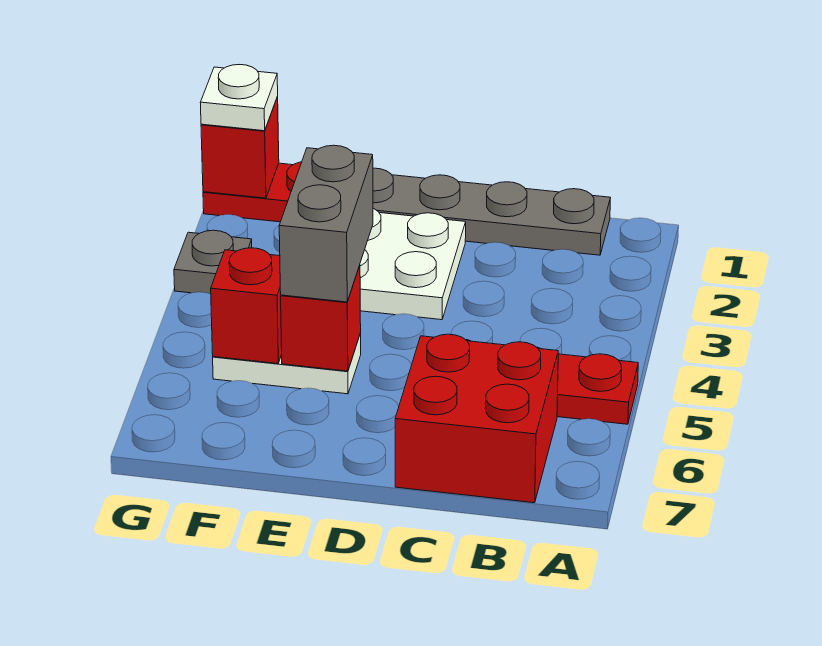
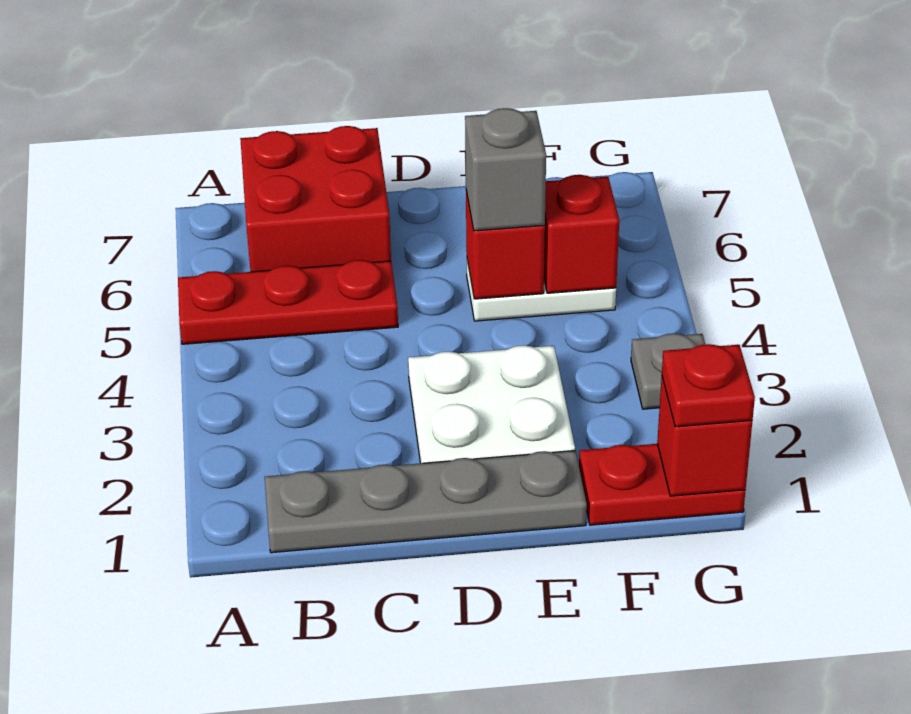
grey brick E4:E5 level 3 -> grey brick E5 level 3
white plate G1 level 3 -> red plate G1 level 3

